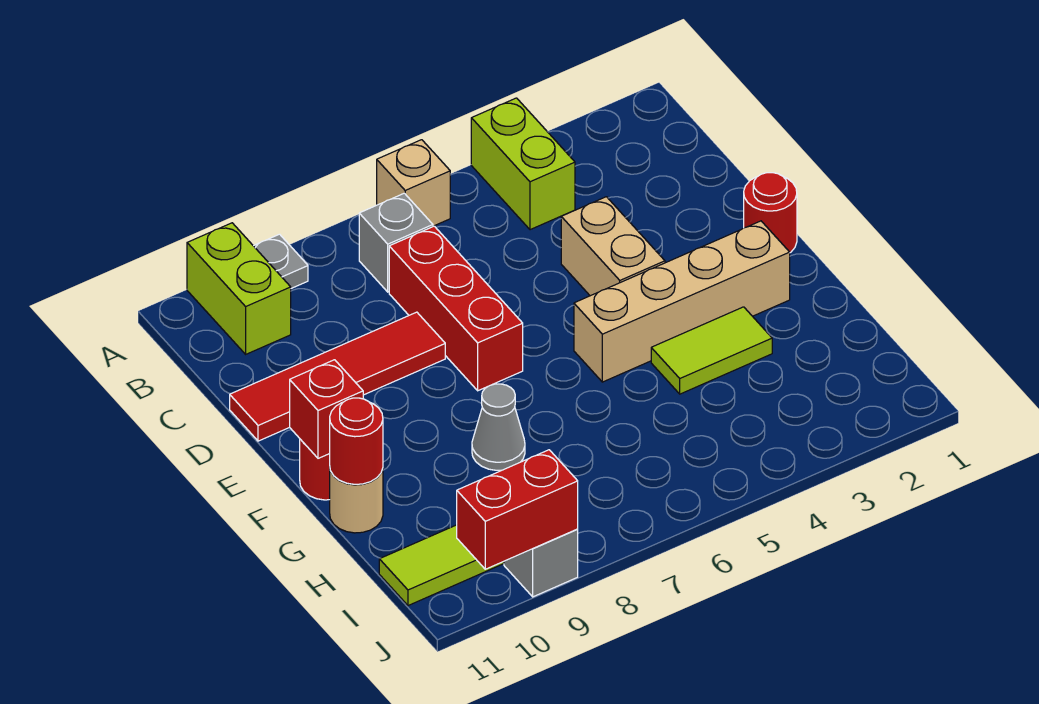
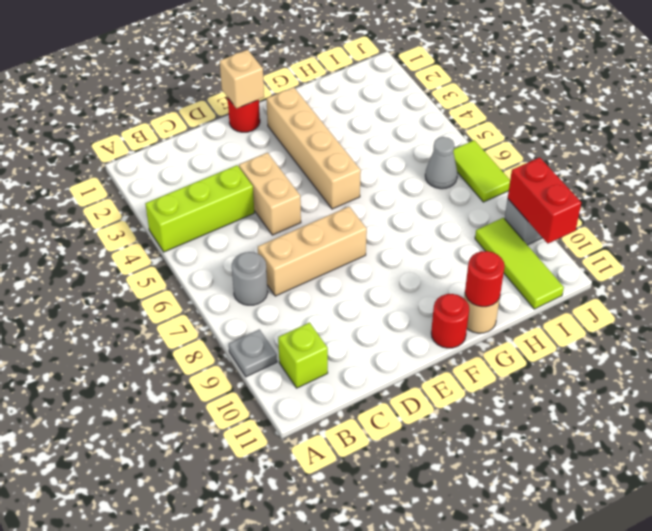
lime brick A4:B4 level 1 -> lime brick A4:C4 level 1
tan brick A6 level 1 -> tan brick E1 level 2
lime brick A10:B10 level 1 -> lime brick B10 level 1
grey brick B7 level 1 -> grey round brick B7 level 1
red brick C7:E7 level 1 -> tan brick C7:E7 level 1
tan brick D4:E4 level 1 -> tan brick D4:D5 level 1
red tile D8:D11 level 1 -> none
red brick F11 level 2 -> none
lime tile G3:G4 level 1 -> lime tile J6:J7 level 1
grey cone G8 level 1 -> grey cone I6 level 1

